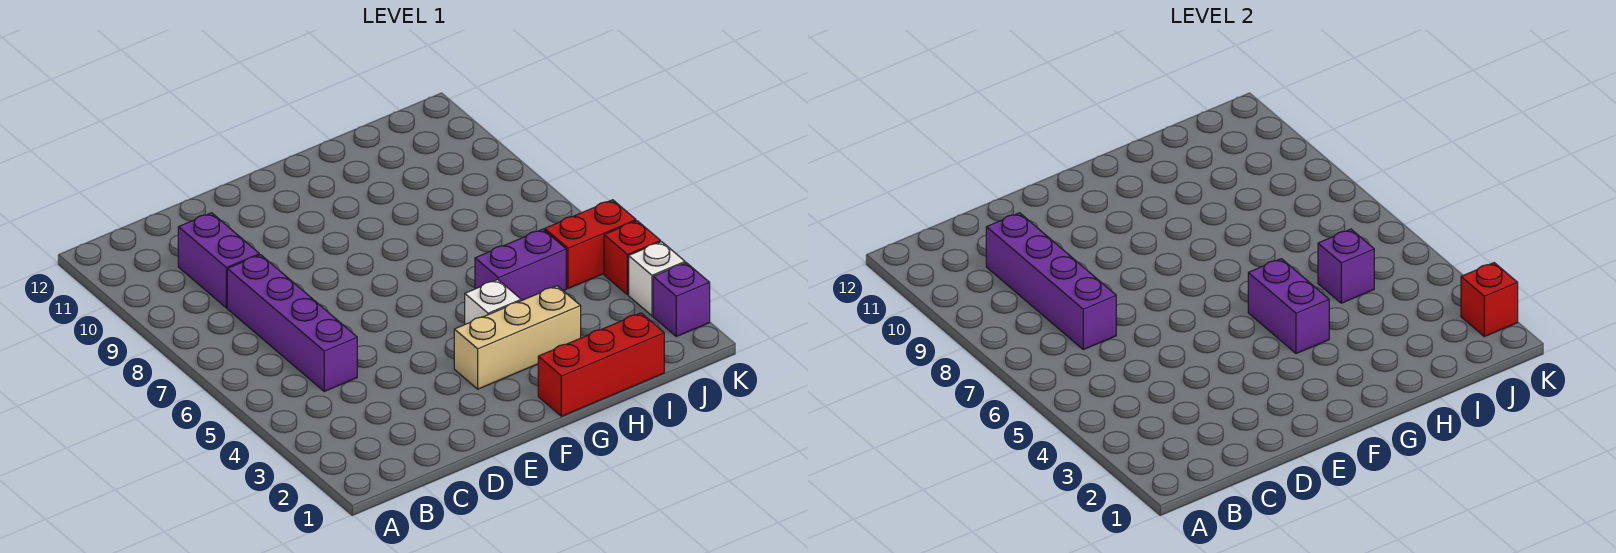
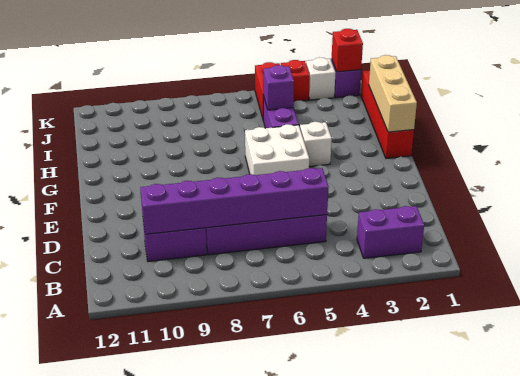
purple brick C7:C10 level 2 -> purple brick C5:C10 level 2
tan brick F3:H3 level 1 -> tan brick G1:I1 level 2
none -> white brick F5:G6 level 1
red brick G1:I1 level 1 -> red brick G1:J1 level 1
purple brick G4:G5 level 2 -> purple brick B2:B3 level 1

